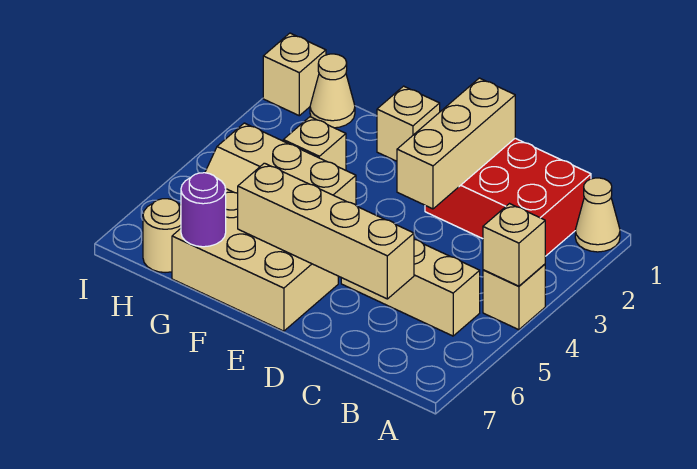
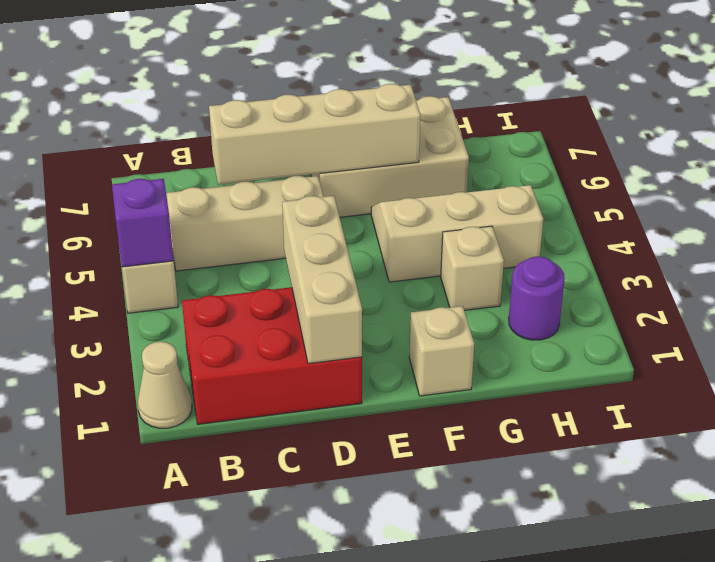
tan brick A4 level 2 -> purple brick A4 level 2
purple round brick G7 level 2 -> purple round brick H2 level 1
tan cone H1 level 1 -> none
tan round brick H7 level 1 -> none
tan brick I1 level 1 -> none

